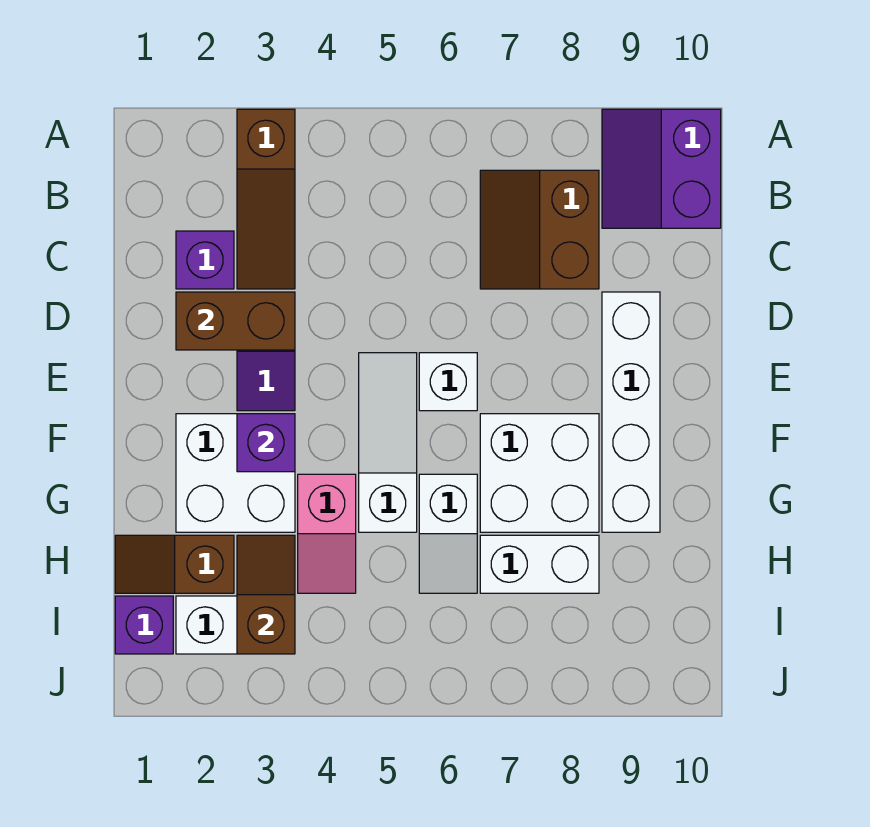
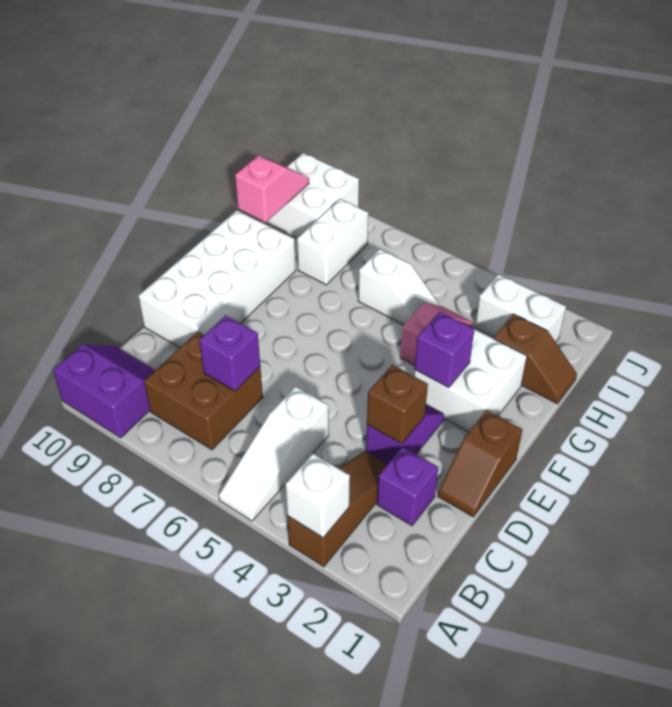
purple slope A9:B10 level 1 top 10 -> purple slope A9:B10 level 1 top A
brown slope B7:C8 level 1 top 8 -> brown brick B7:C8 level 1
brown brick D2:D3 level 2 -> brown brick D3 level 2
white brick D9:G9 level 1 -> white brick D9:G10 level 1
white slope E5:G5 level 1 top G -> white slope A5:C5 level 1 top C
white brick E6 level 1 -> white brick A3 level 2
white brick F7:G8 level 1 -> white brick I9:J10 level 1
white slope G6:H6 level 1 top G -> white slope H5:H6 level 1 top 6
brown slope H3:I3 level 2 top I -> brown slope D1:E1 level 1 top E
white brick H7:H8 level 1 -> white brick H8:I8 level 1
none -> pink slope H10:I10 level 2 top H
purple brick I1 level 1 -> purple brick C7 level 2

